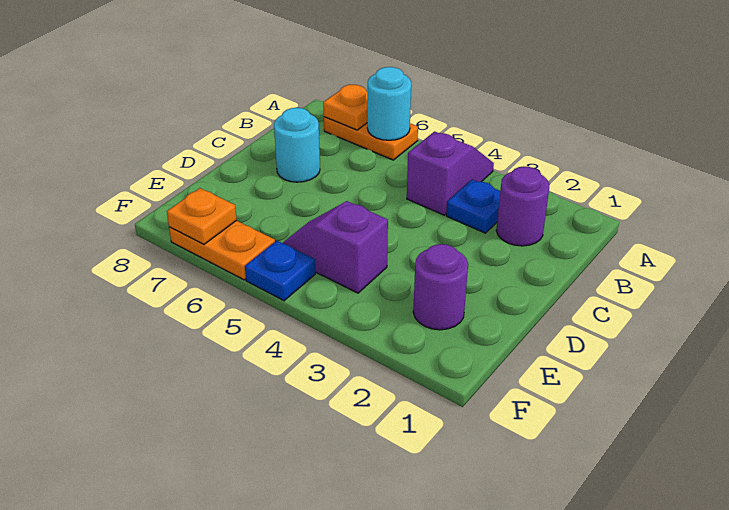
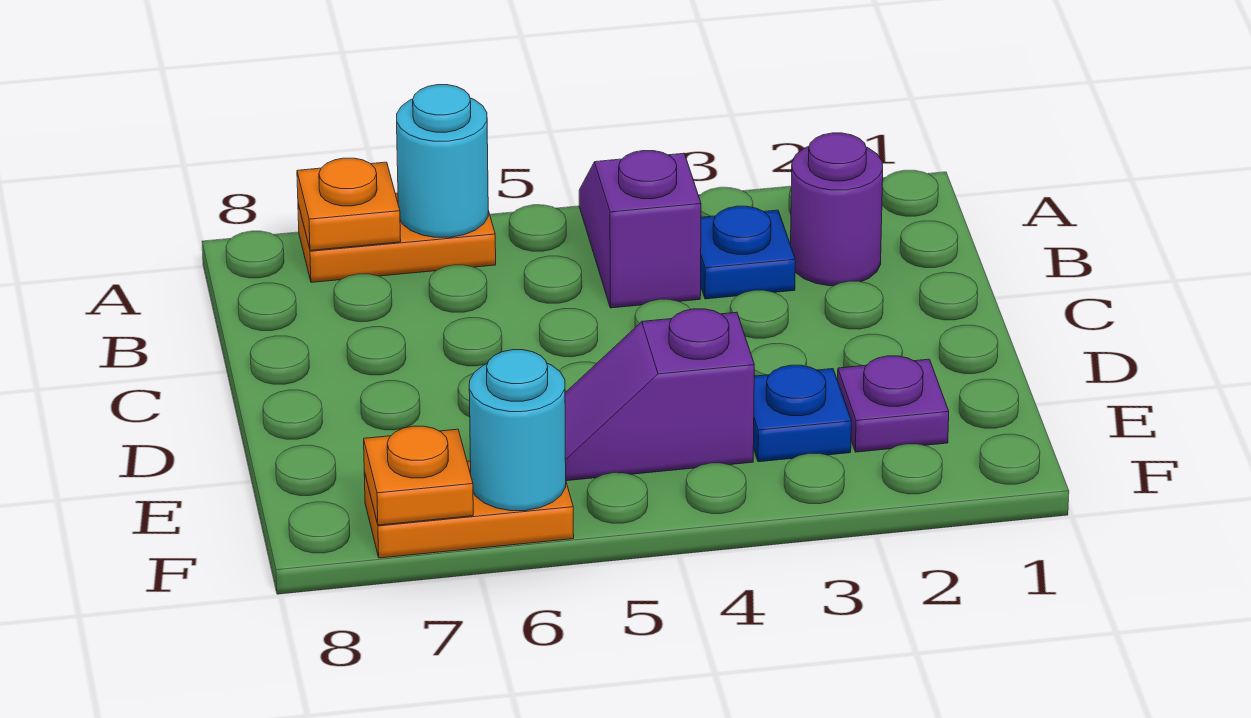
cyan round brick C7 level 1 -> cyan round brick F6 level 2
purple round brick E2 level 1 -> purple plate E2 level 1
blue plate F5 level 1 -> blue plate E3 level 1

